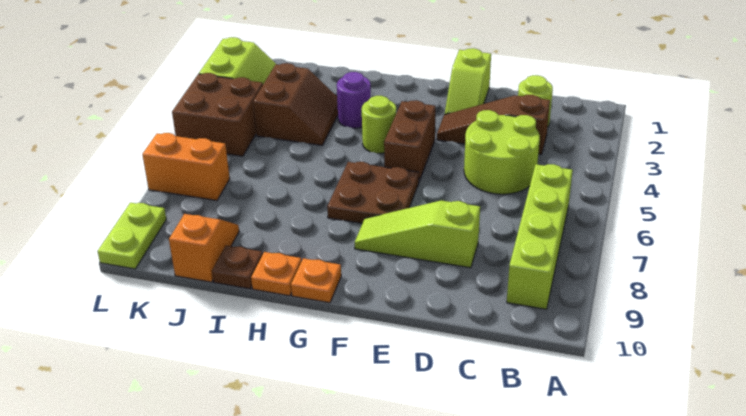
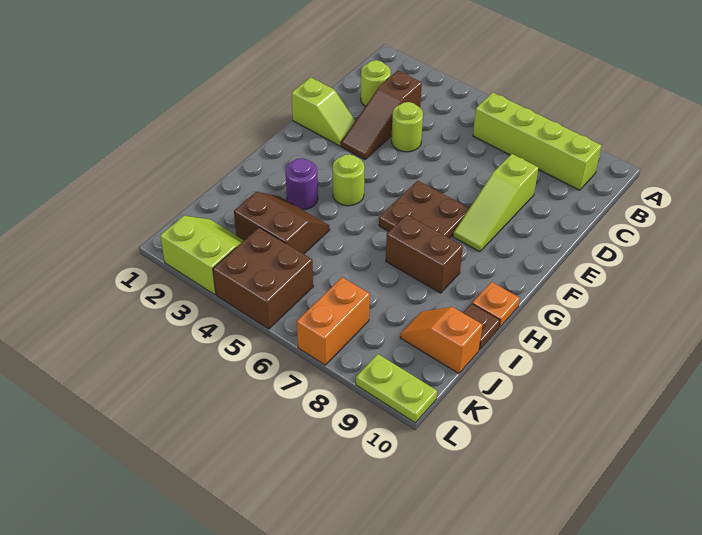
lime round brick C4:D5 level 1 -> lime round brick D4 level 1
brown brick F4:F5 level 1 -> brown brick H7:H8 level 1
orange plate G10 level 1 -> none

